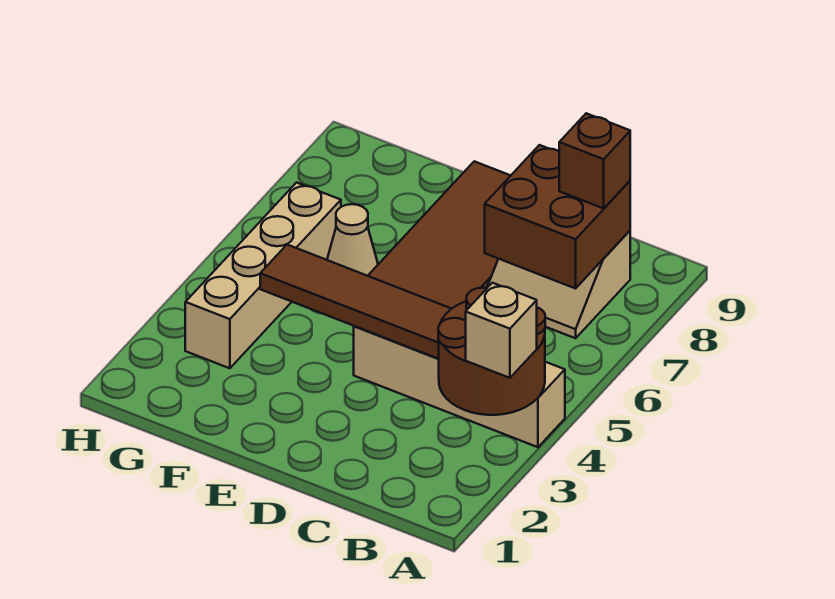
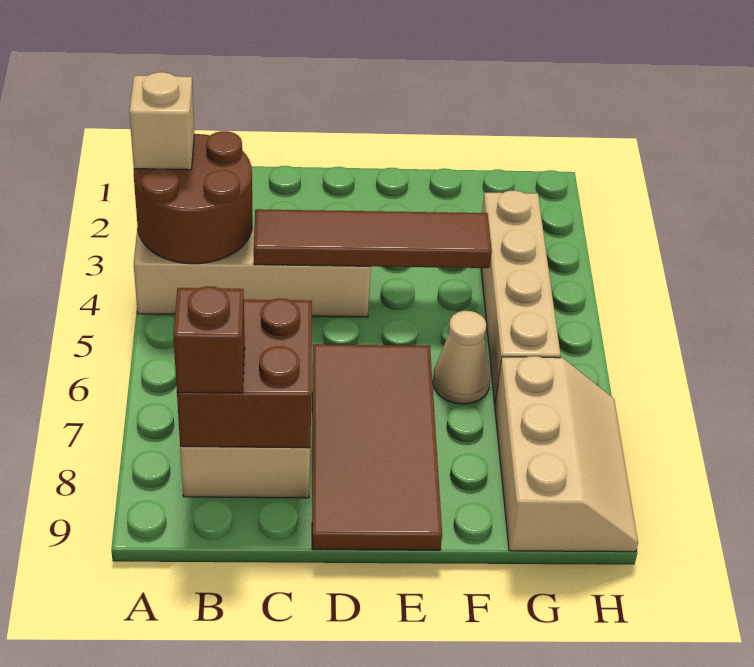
none -> tan slope G7:H9 level 1 top G

